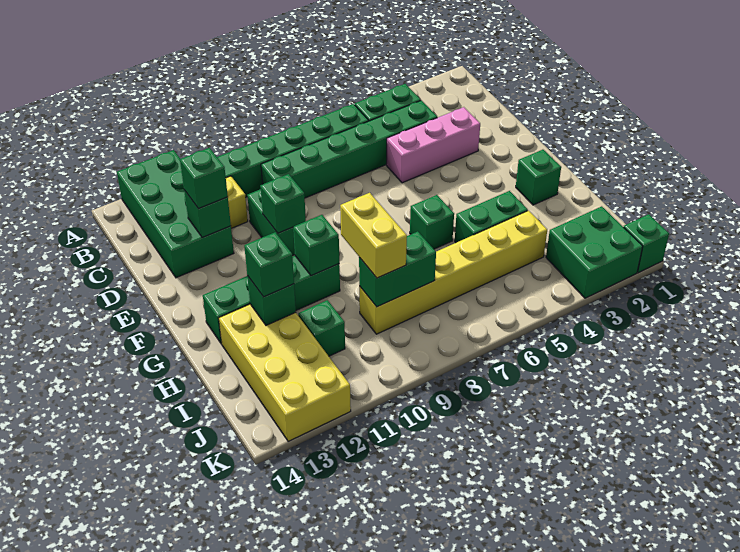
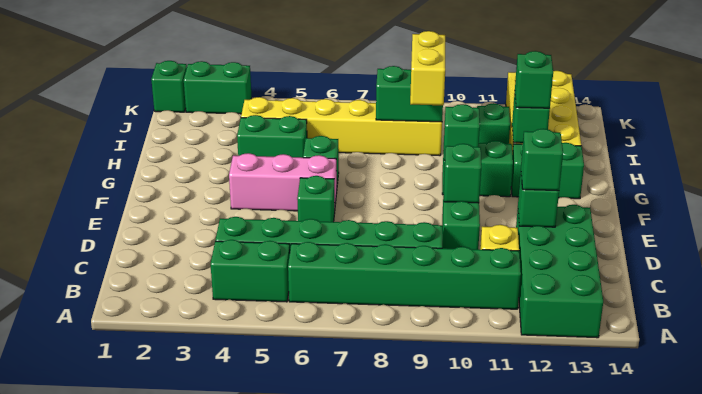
pink brick D3:D5 level 1 -> pink brick F4:F6 level 1
green brick G2 level 1 -> green brick E6 level 1
green brick J2:K3 level 1 -> green brick K2:K3 level 1

